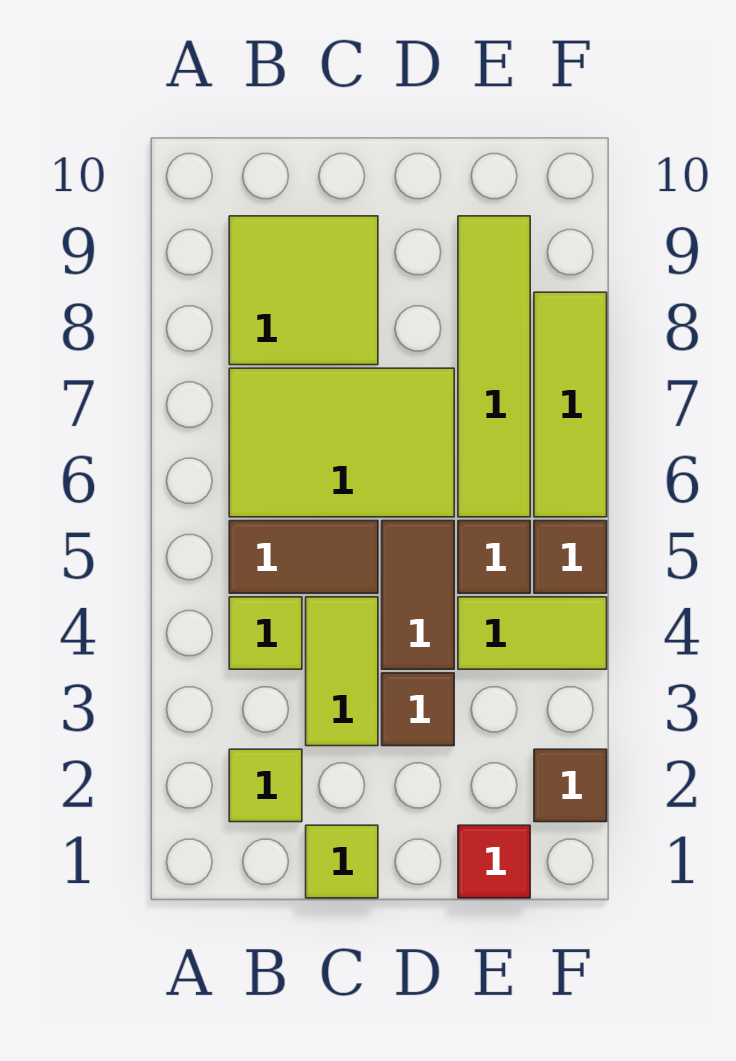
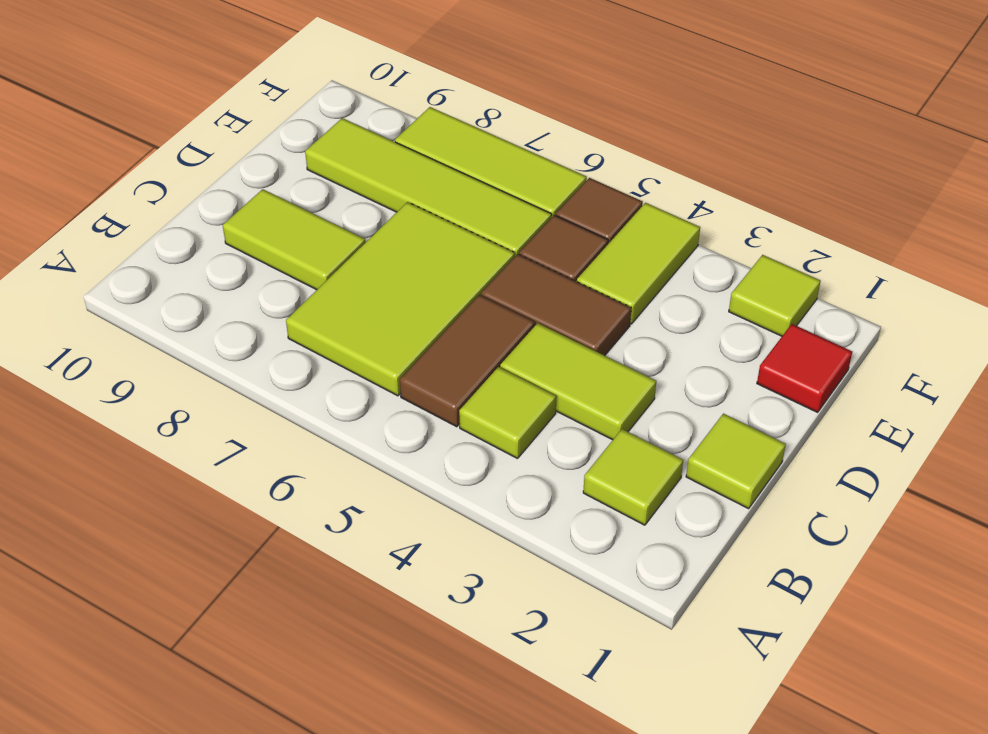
lime tile B8:C9 level 1 -> lime tile C8:C9 level 1
brown tile D3 level 1 -> none
brown tile F2 level 1 -> lime tile F2 level 1

